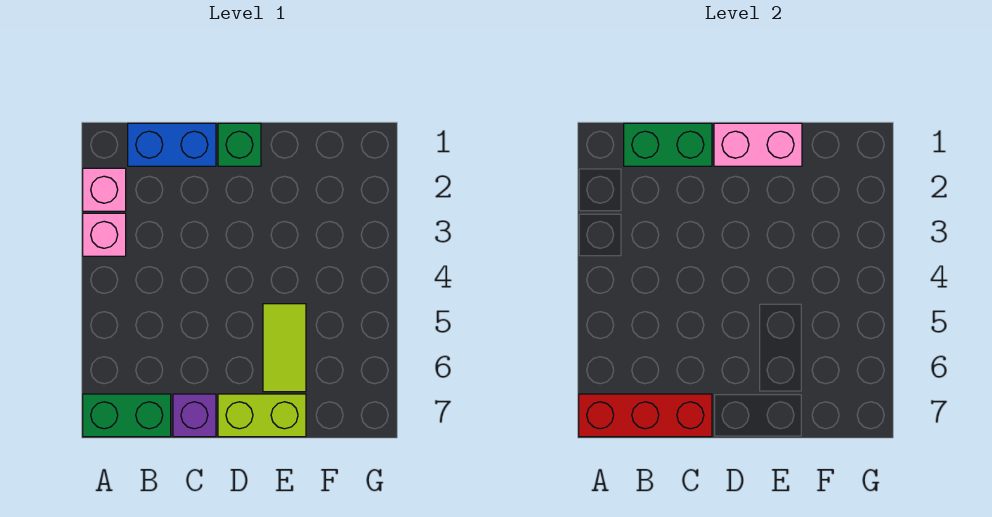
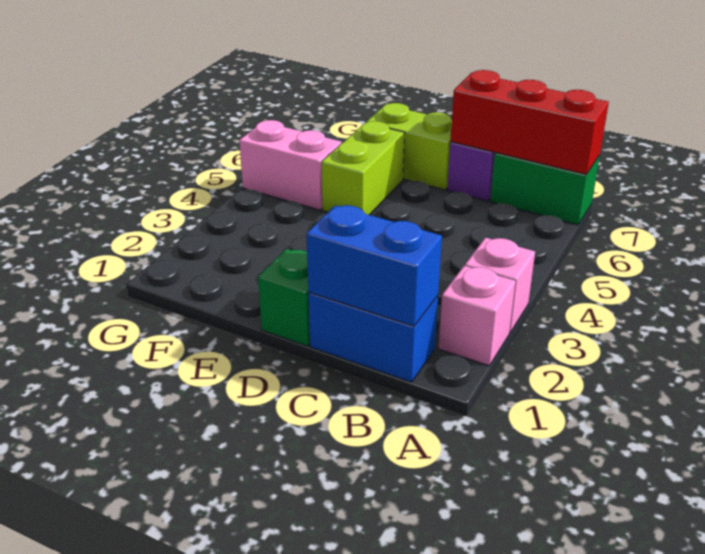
green brick B1:C1 level 2 -> blue brick B1:C1 level 2
pink brick D1:E1 level 2 -> pink brick F5:G5 level 1
lime tile E5:E6 level 1 -> lime brick E5:E6 level 1

